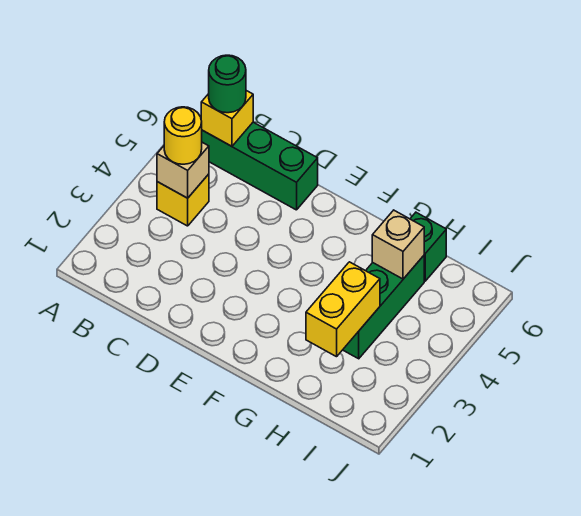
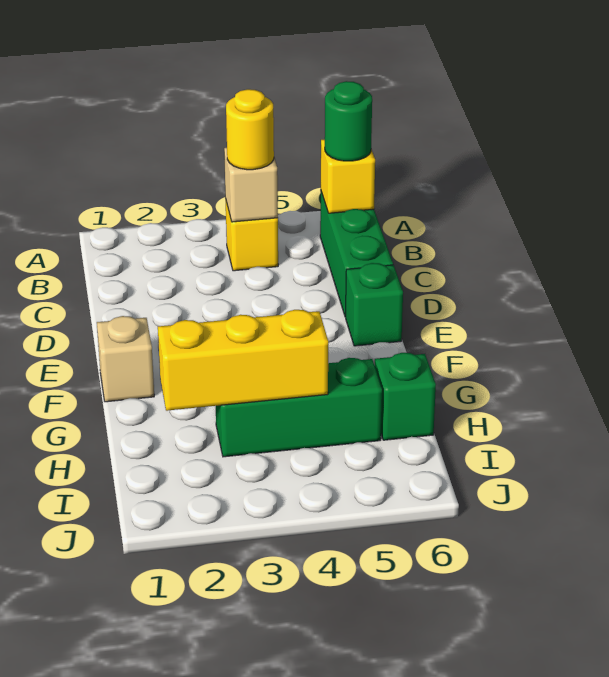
none -> green brick E6 level 1
yellow brick H2:H3 level 2 -> yellow brick H2:H4 level 2
tan brick H5 level 2 -> tan brick F1 level 1

